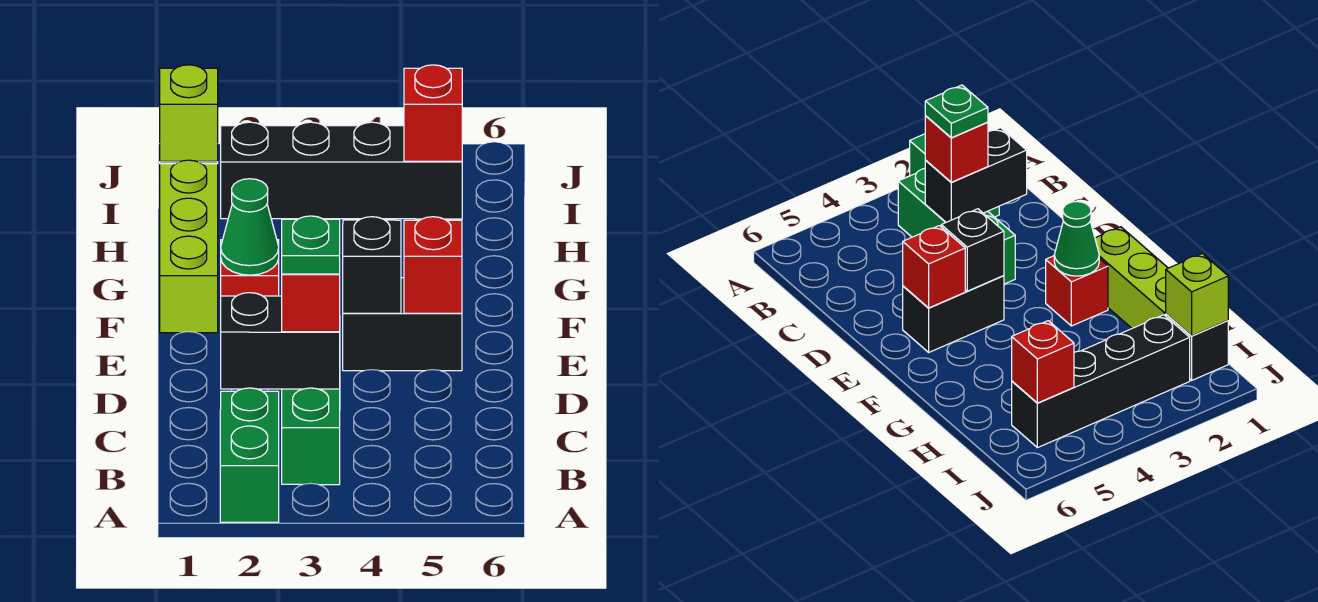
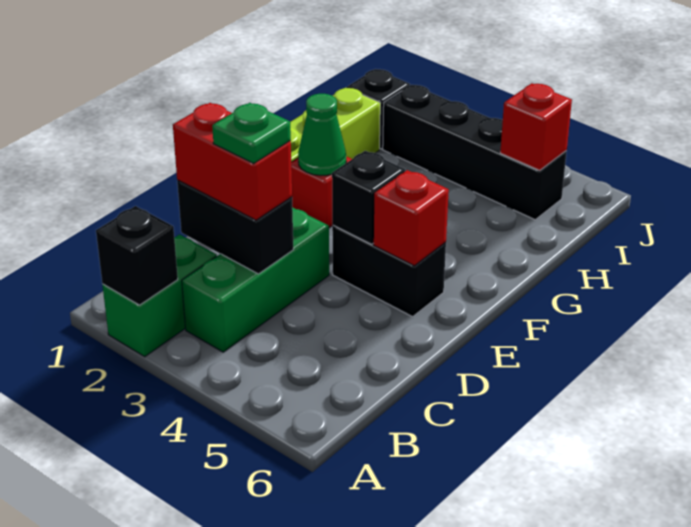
none -> black brick A2 level 2
red brick C3 level 3 -> red brick C2:C3 level 3
lime brick I1 level 2 -> none

